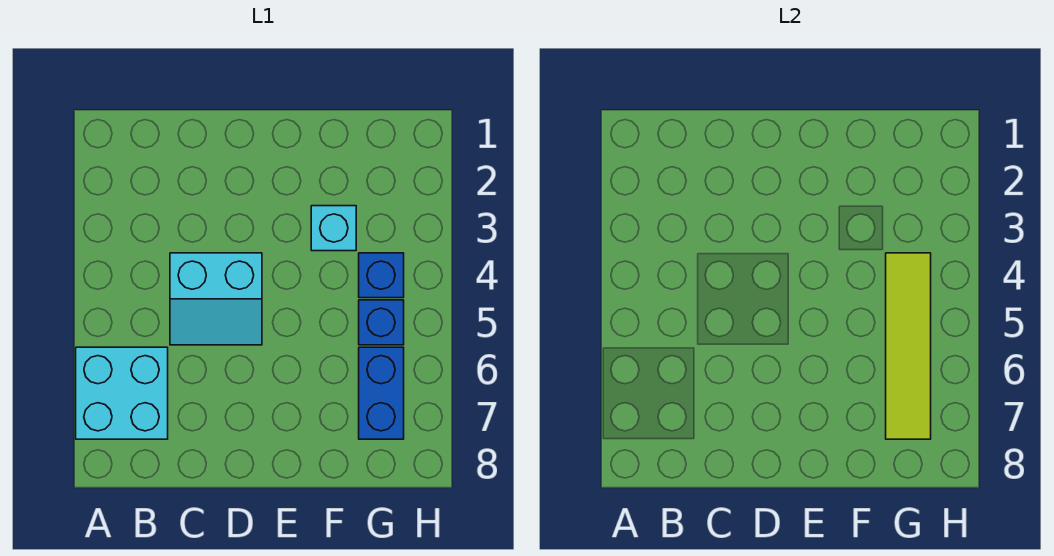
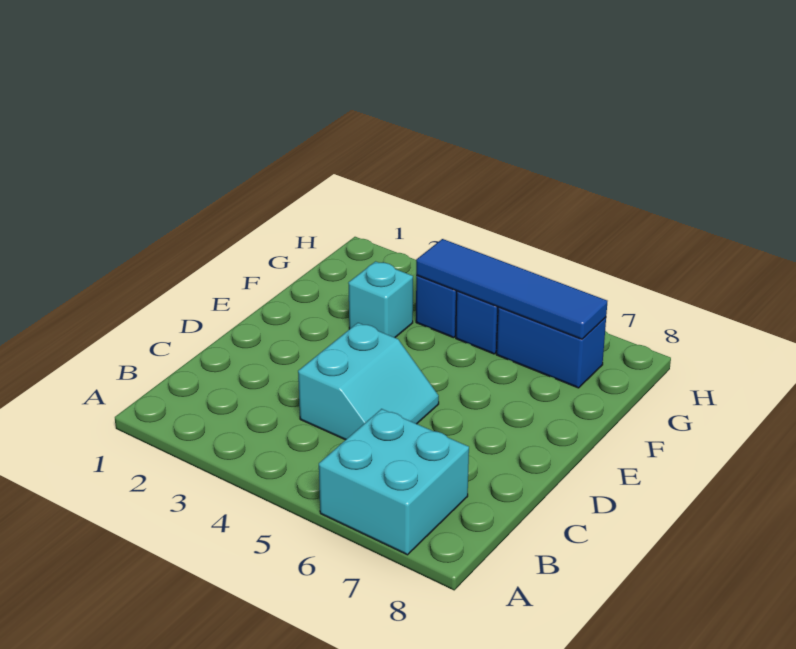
lime tile G4:G7 level 2 -> blue tile G4:G7 level 2

